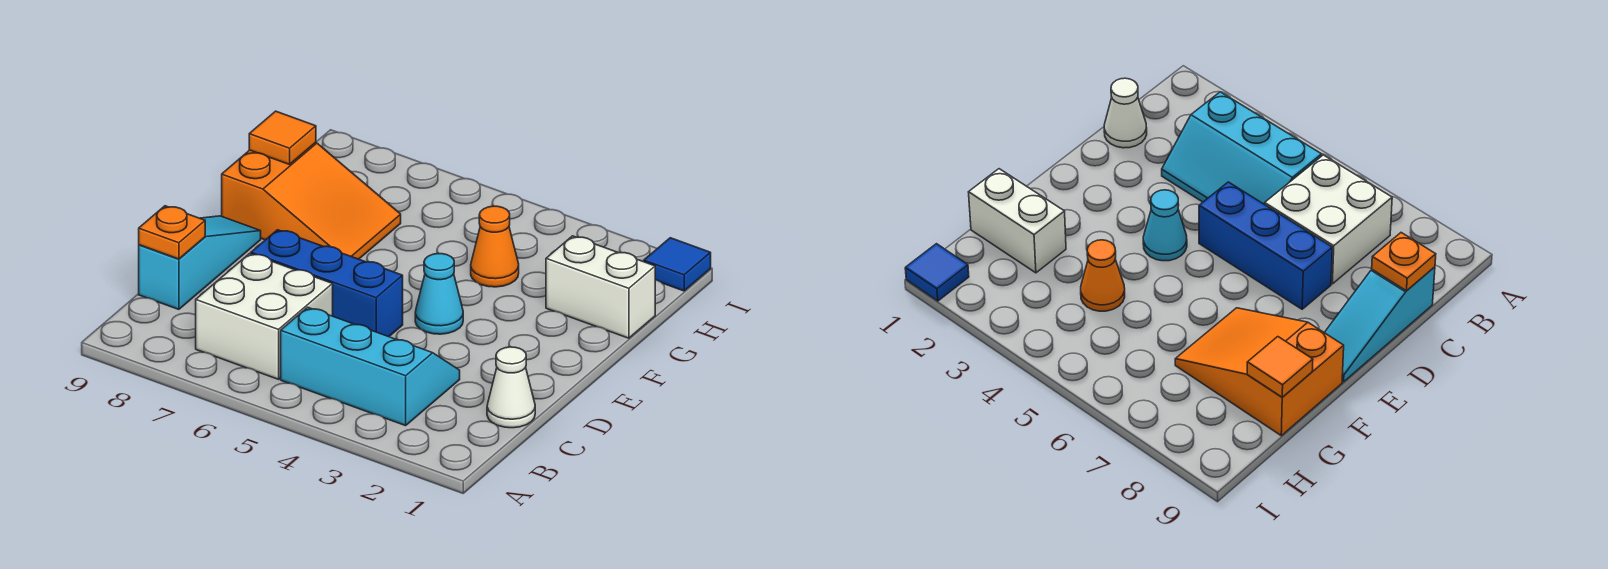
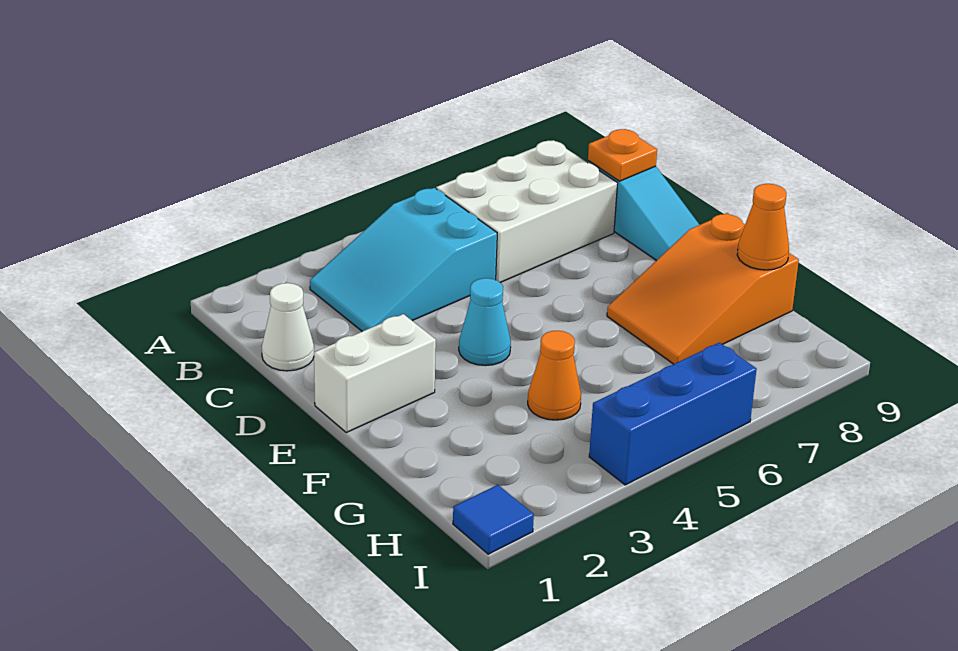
cyan slope B3:C5 level 1 top B -> cyan slope B3:C5 level 1 top 5
white brick B6:C7 level 1 -> white brick B6:C8 level 1
blue brick D5:D7 level 1 -> blue brick I4:I6 level 1
white brick G1:G2 level 1 -> white brick E1:E2 level 1
orange tile G9 level 2 -> orange cone G9 level 2

